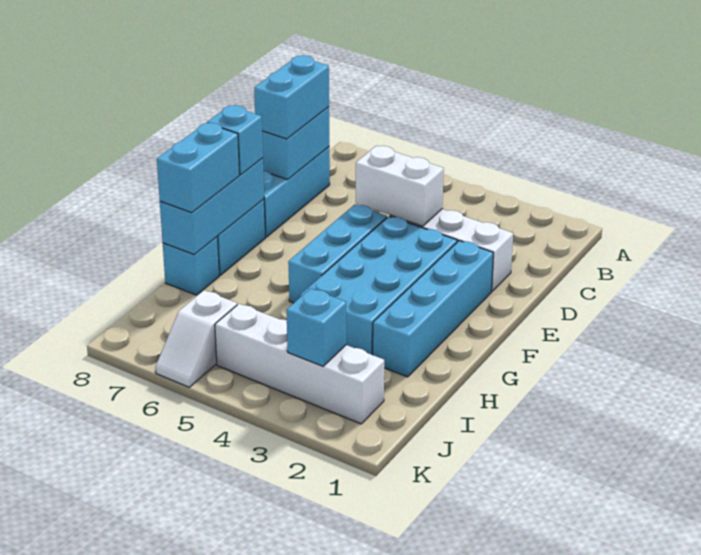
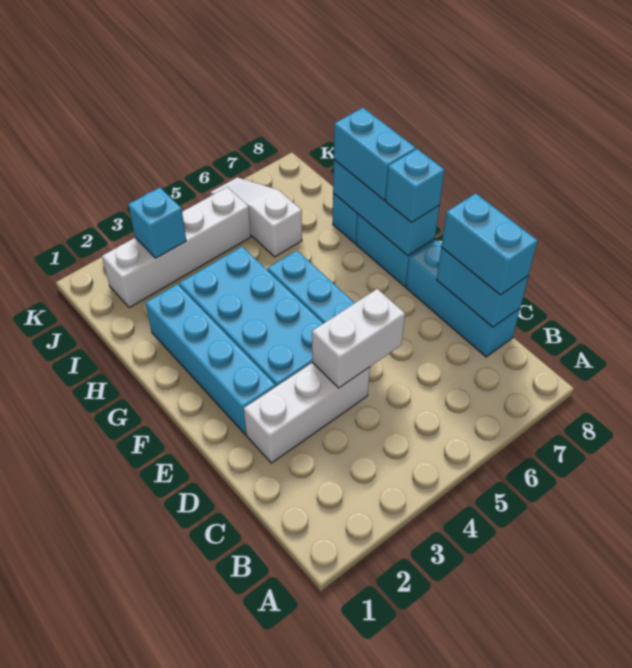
white slope J6:K6 level 1 top J -> white slope I6:K6 level 1 top I

